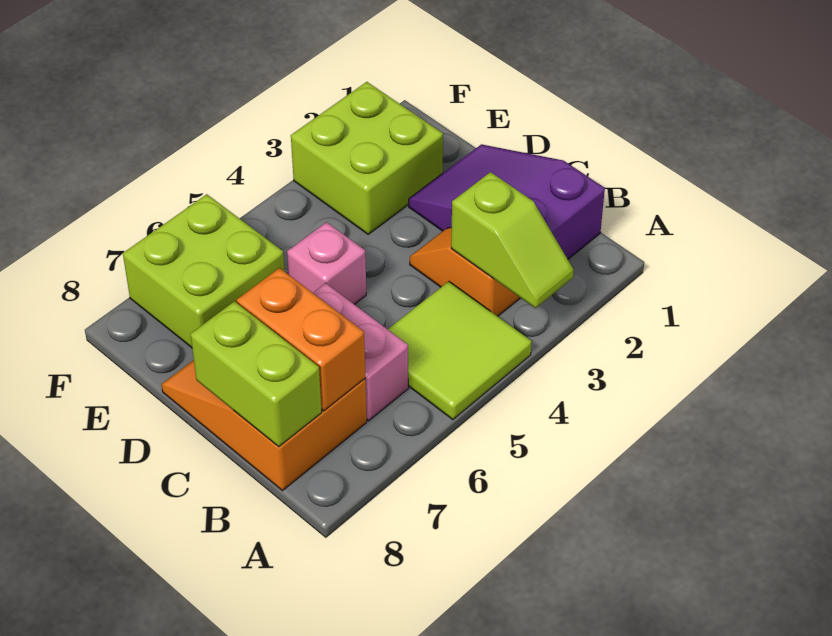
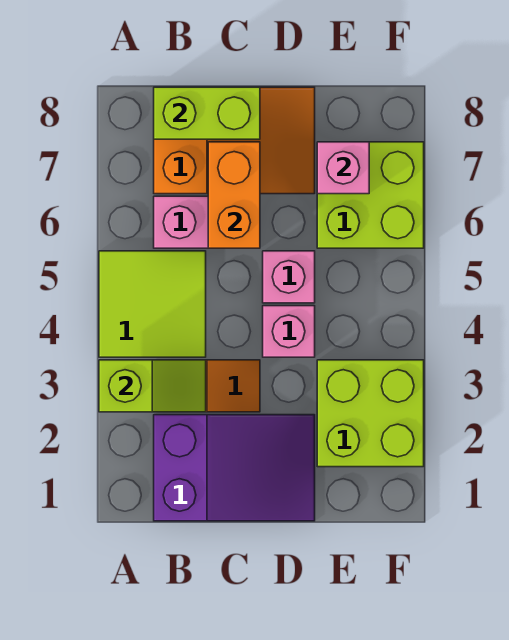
lime slope A3:B3 level 2 top B -> lime slope A3:B3 level 2 top A
orange brick B7:C7 level 2 -> orange brick C6:C7 level 2
none -> pink brick D4 level 1
none -> pink brick E7 level 2

